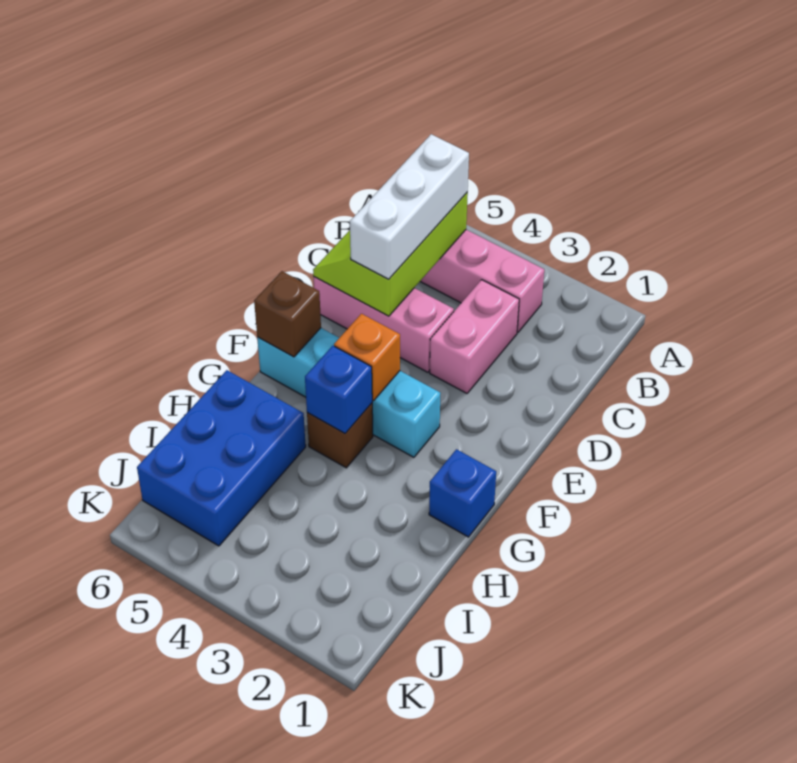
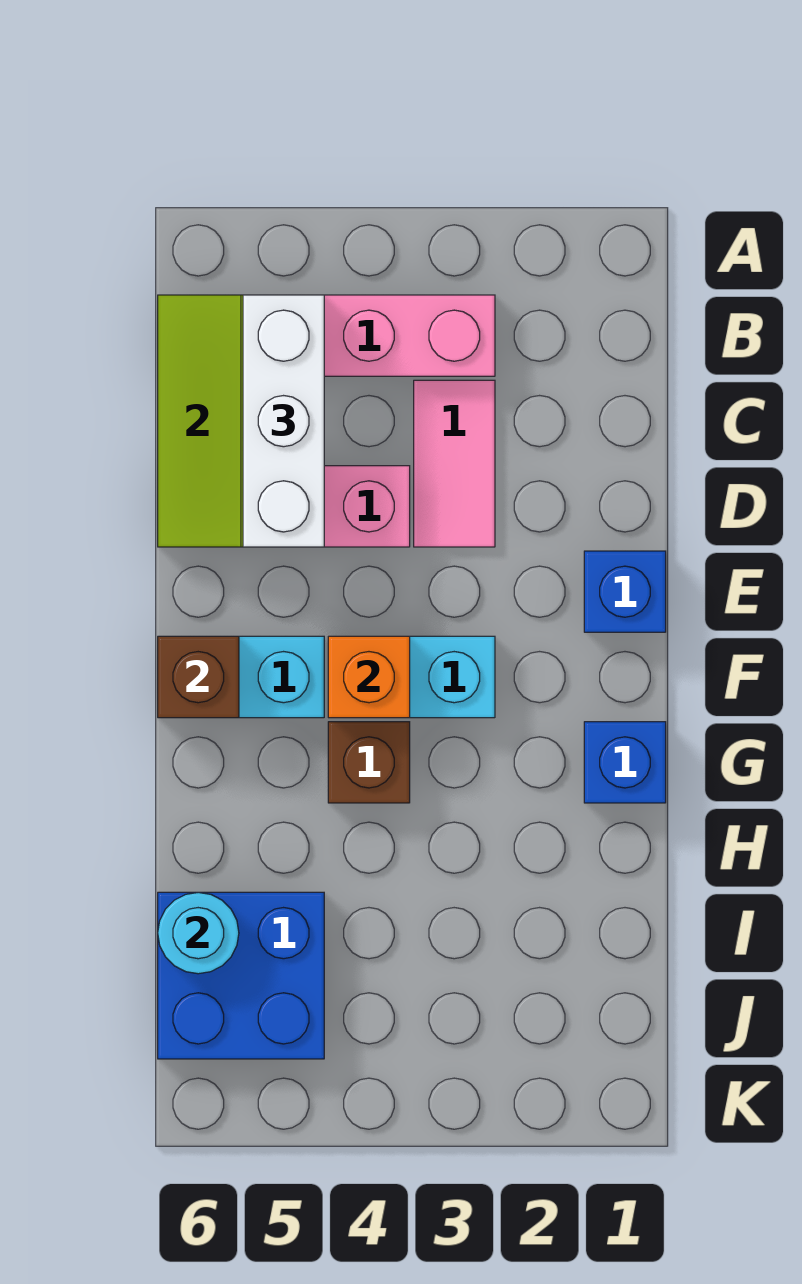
pink brick C3:D3 level 1 -> pink tile C3:D3 level 1
blue brick G4 level 2 -> blue brick E1 level 1
blue brick H5:J6 level 1 -> blue brick I5:J6 level 1
none -> cyan round brick I6 level 2

